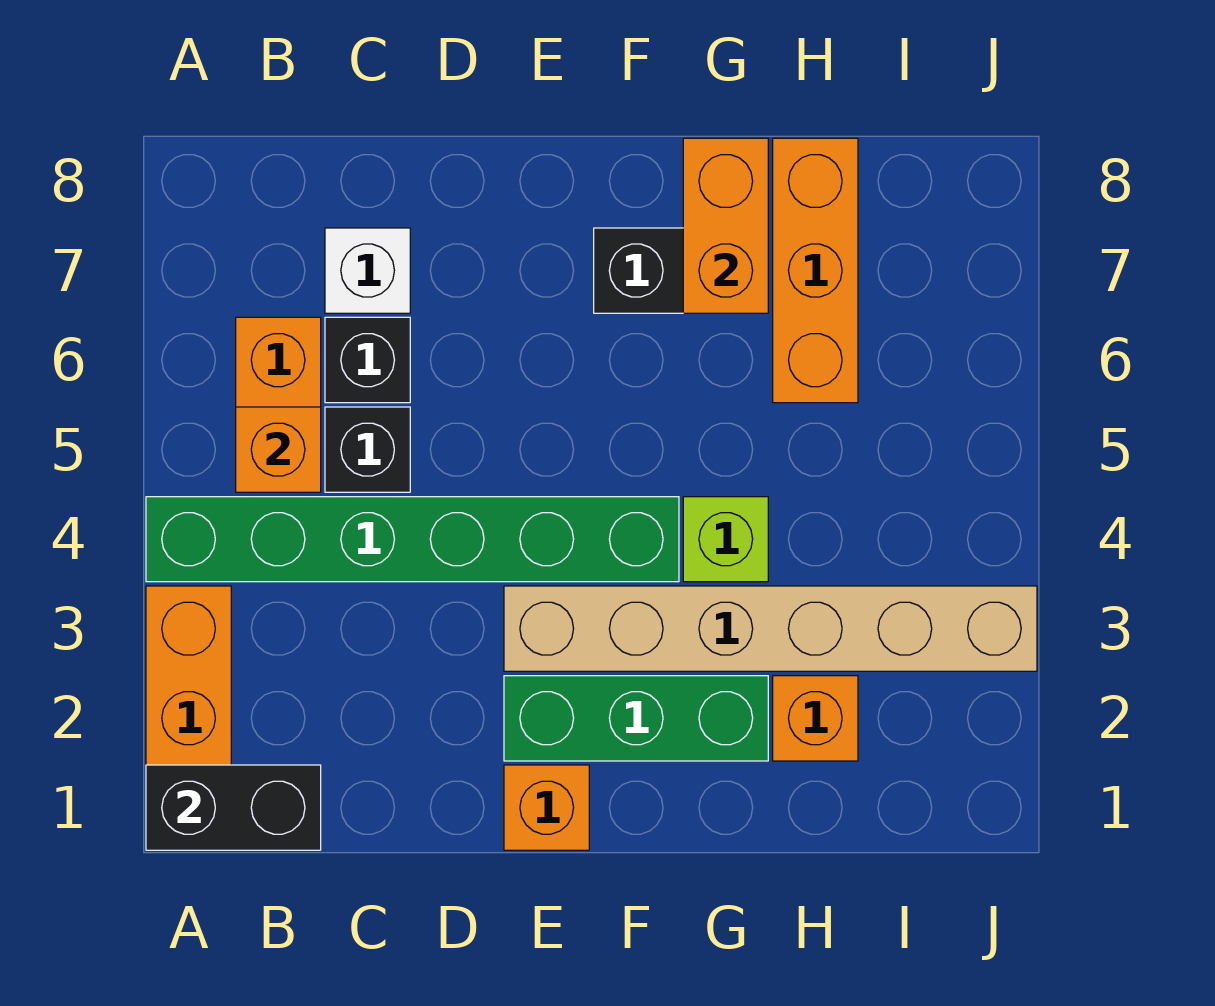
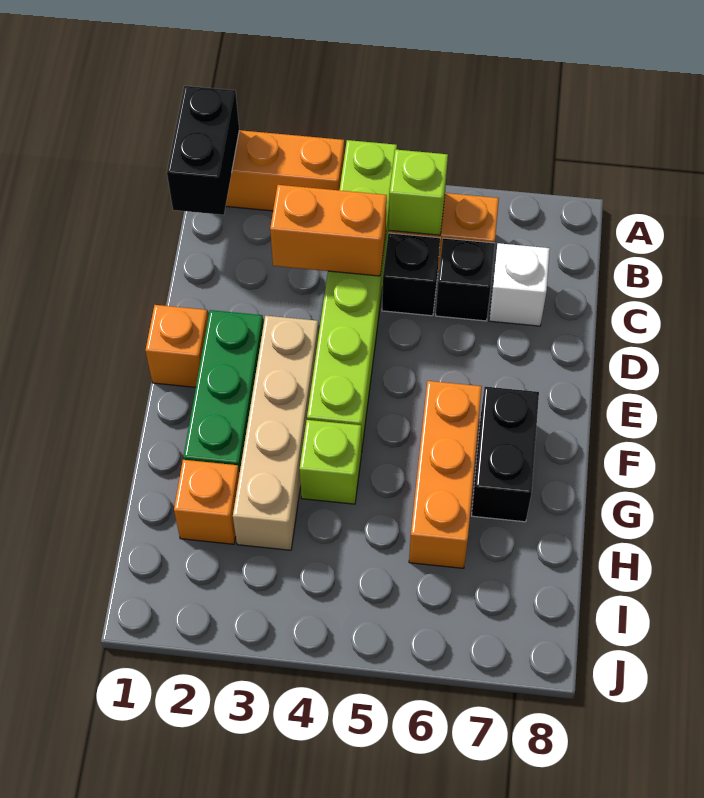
green brick A4:F4 level 1 -> lime brick A4:F4 level 1
orange brick B5 level 2 -> lime brick B5 level 2
tan brick E3:J3 level 1 -> tan brick E3:H3 level 1
orange brick G7:G8 level 2 -> orange brick C3:C4 level 2
orange brick H6:H8 level 1 -> orange brick F6:H6 level 1

